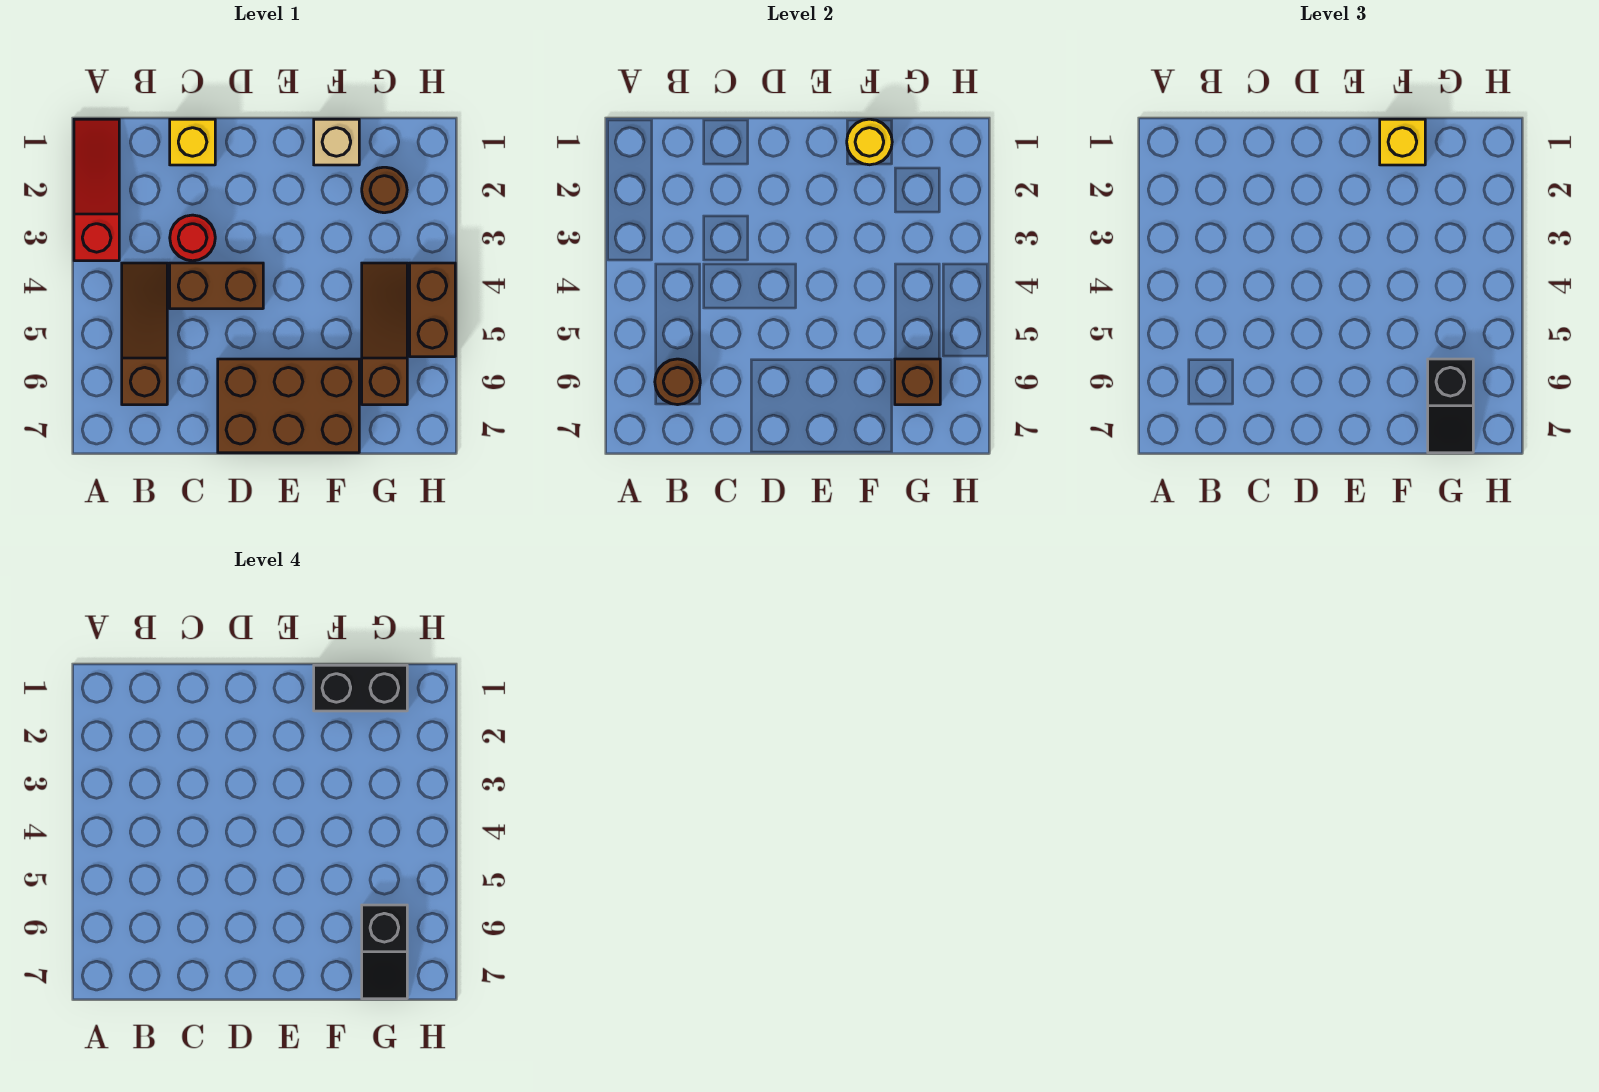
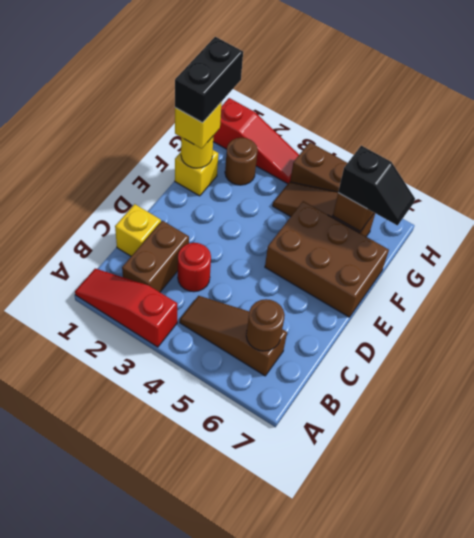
brown brick C4:D4 level 1 -> brown brick B2:C2 level 1
brown brick D6:F7 level 1 -> brown brick E5:F7 level 1
tan brick F1 level 1 -> yellow brick F1 level 1
black slope G6:G7 level 4 top 6 -> none
none -> red slope H1:H3 level 1 top 1

